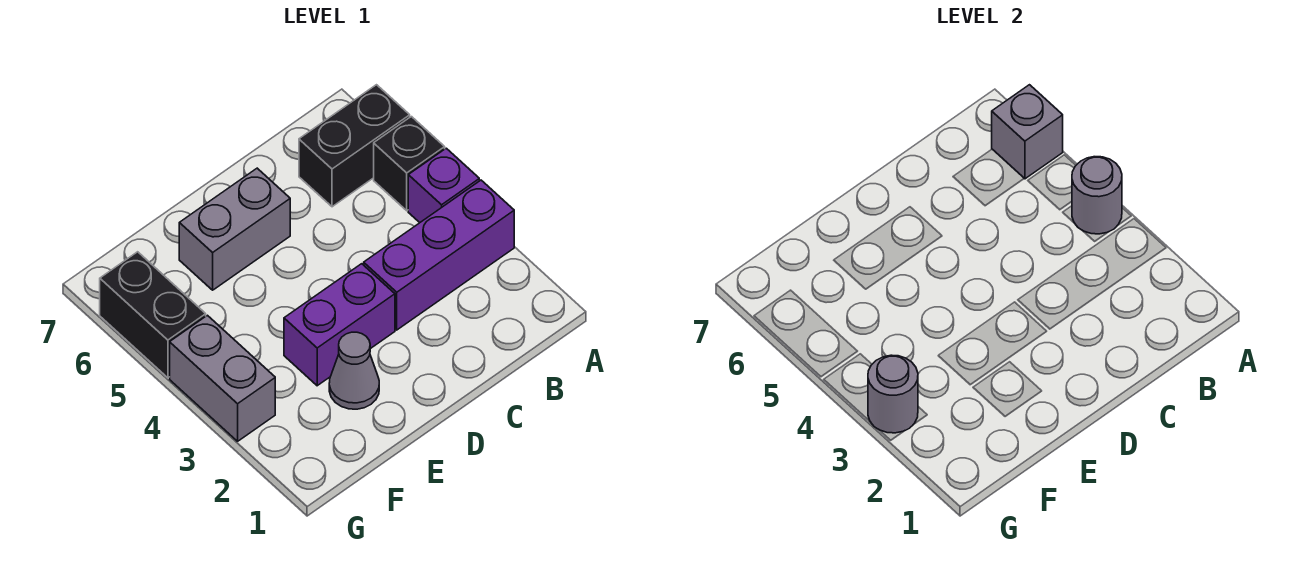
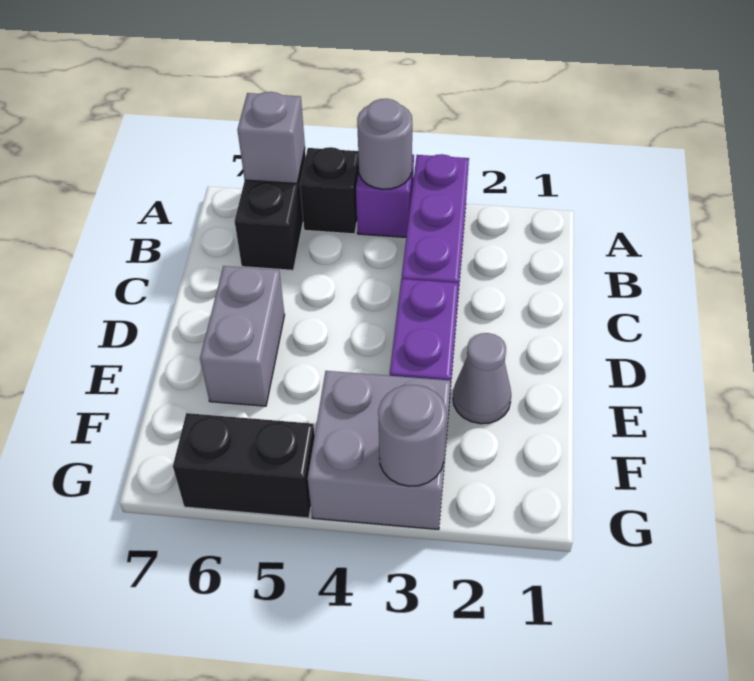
grey brick G3:G4 level 1 -> grey brick F3:G4 level 1

